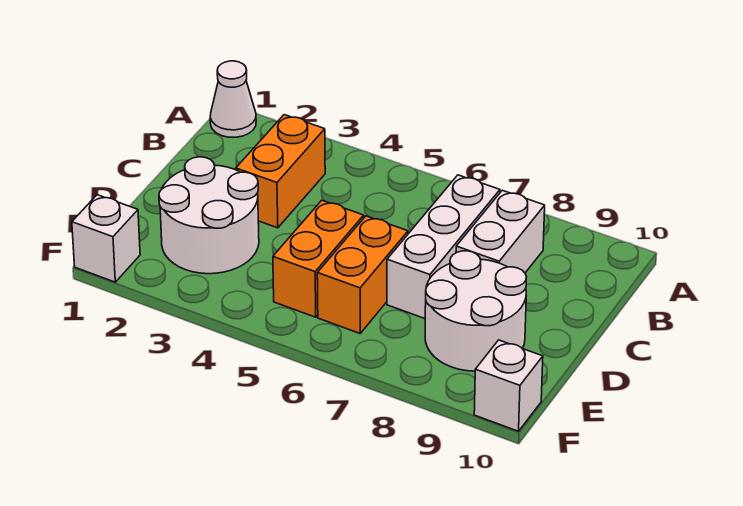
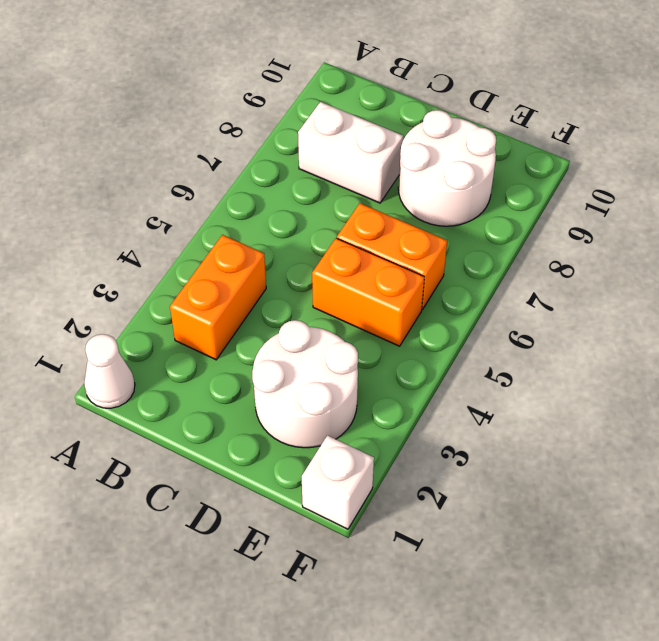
orange brick B3:C3 level 1 -> orange brick B3:B4 level 1
white brick B7:D7 level 1 -> none
white brick F10 level 1 -> none

